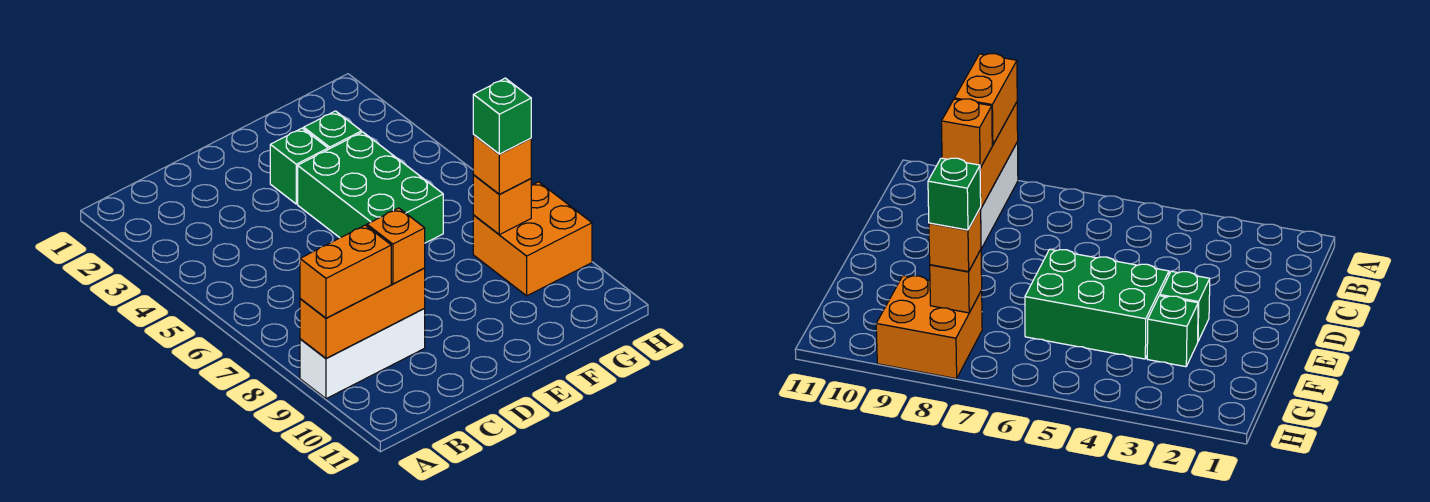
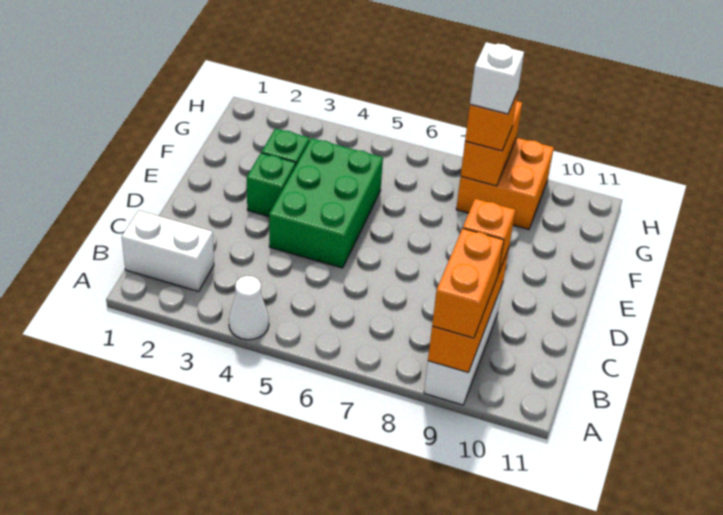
none -> white cone A4 level 1
none -> white brick B1:B2 level 1
green brick E4:F6 level 1 -> green brick D4:F5 level 1
orange brick G8 level 2 -> orange brick G8:H8 level 2
green brick G8 level 4 -> white brick G8 level 4

